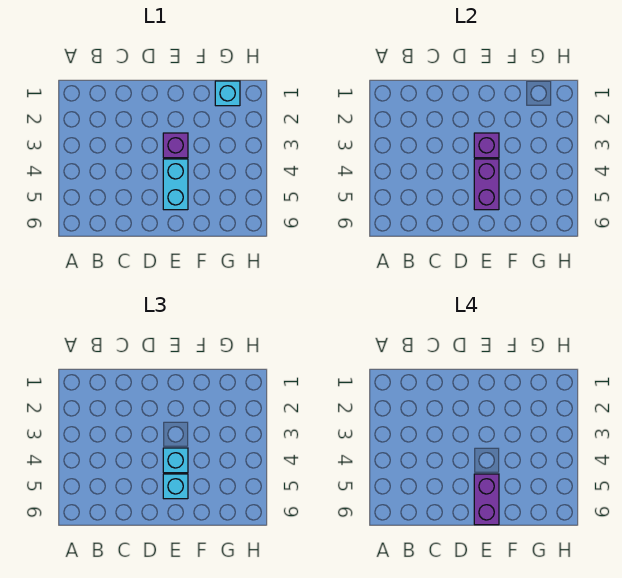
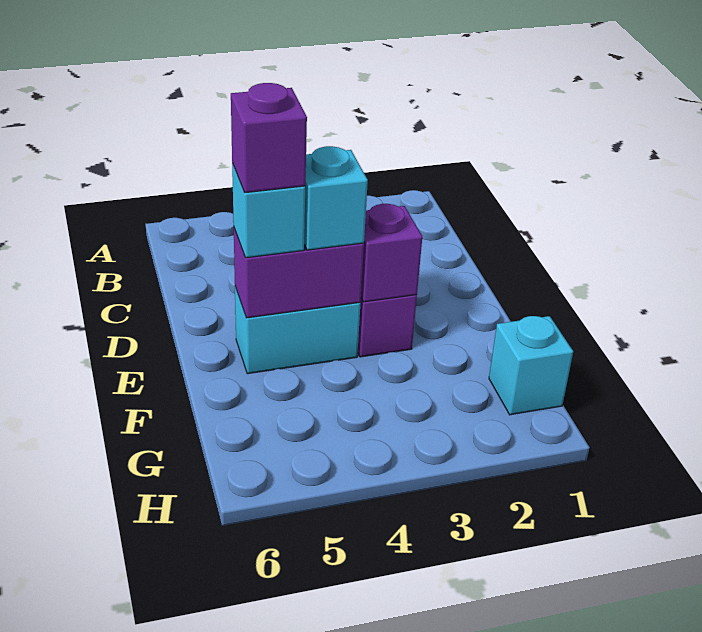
purple brick E5:E6 level 4 -> purple brick E5 level 4

